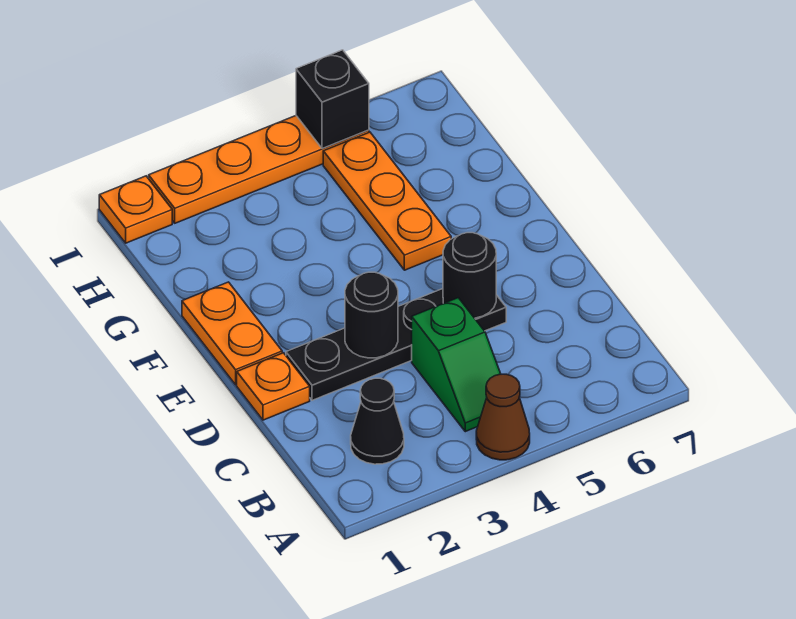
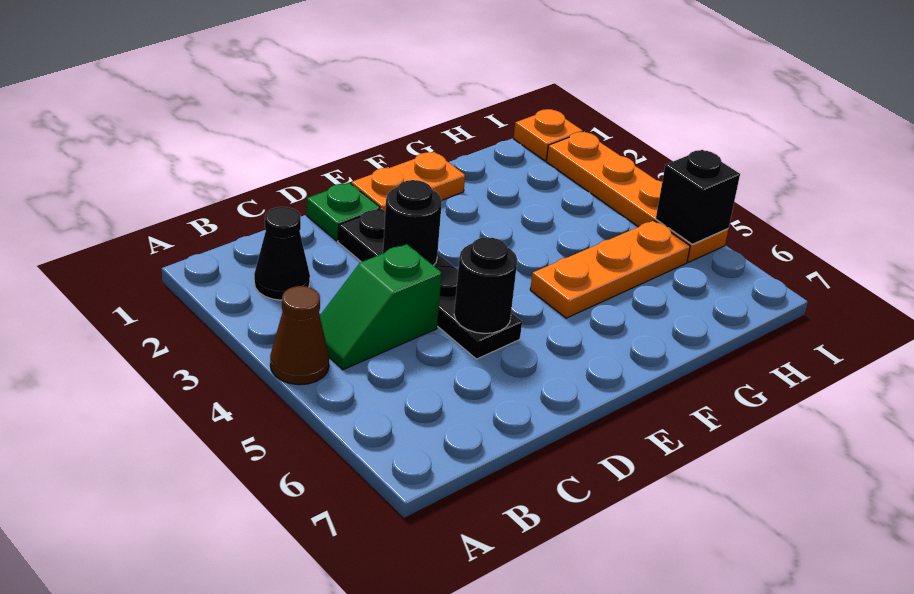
orange plate D1 level 1 -> green plate D1 level 1

